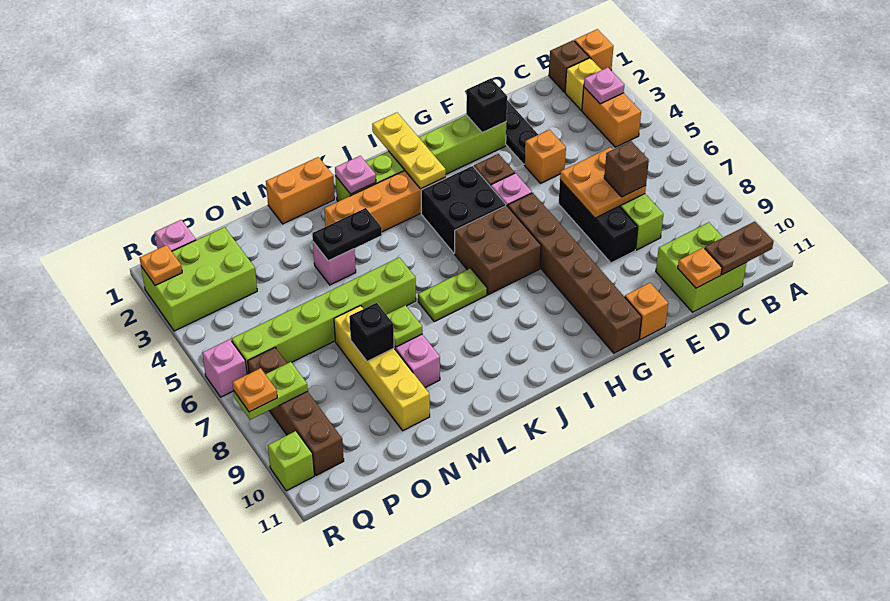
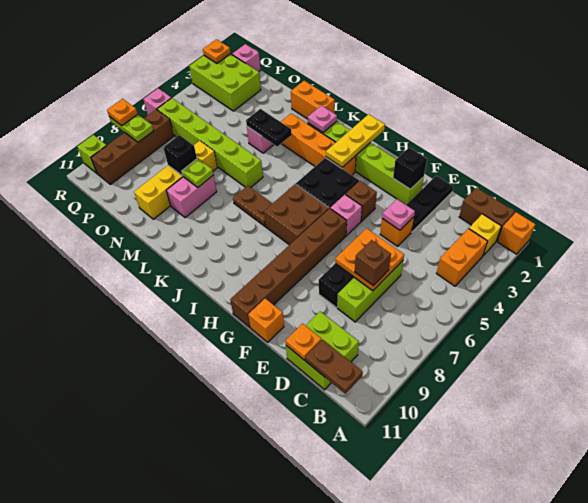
brown brick B1 level 1 -> brown brick B1:C1 level 1
pink plate B3 level 2 -> pink plate E4 level 2
lime plate J7:K7 level 1 -> brown plate J7:K7 level 1

